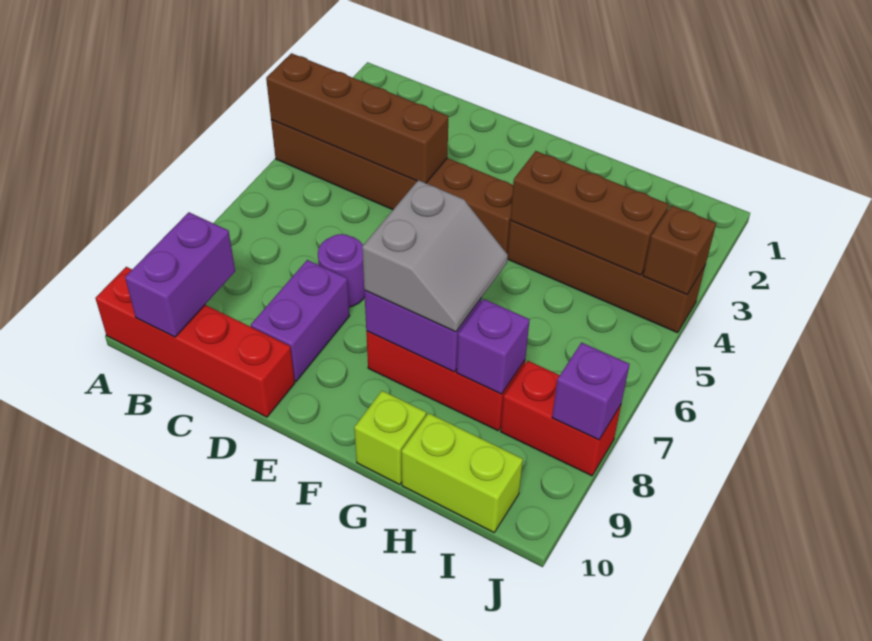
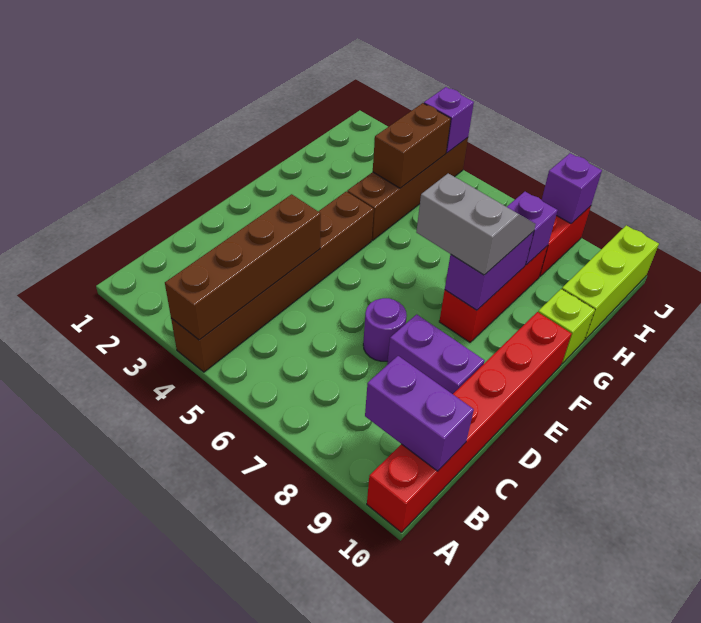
red brick A10:D10 level 1 -> red brick A10:F10 level 1
brown brick G4:I4 level 2 -> brown brick H4:I4 level 2
lime brick H10:I10 level 1 -> lime brick H10:J10 level 1
brown brick J4 level 2 -> purple brick J4 level 2

